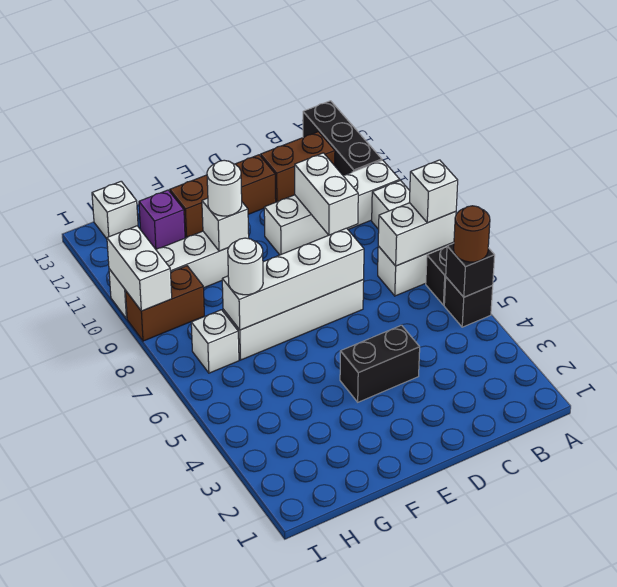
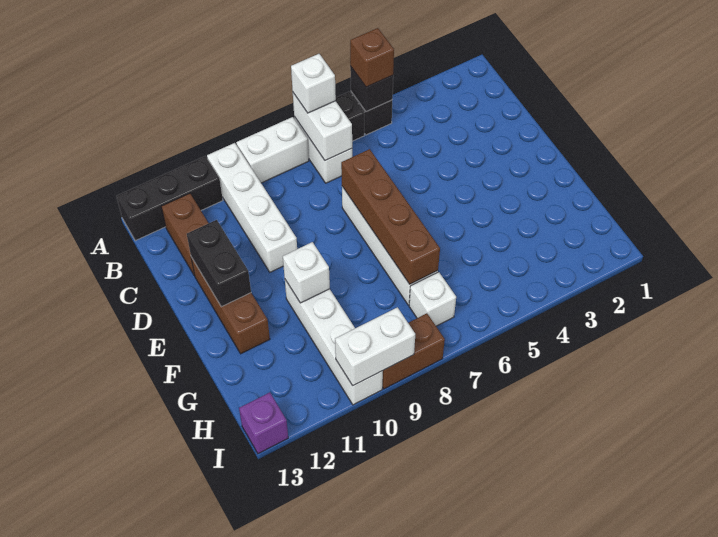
brown round brick A5 level 3 -> brown brick A5 level 3
white brick C9:C10 level 2 -> none
black brick D4:E4 level 1 -> black brick D12:E12 level 2
white brick D7:G7 level 2 -> brown brick D7:G7 level 2
white round brick F10 level 3 -> none
white round brick G7 level 3 -> none
purple brick G12 level 1 -> purple brick I13 level 1
brown brick H9:I9 level 1 -> brown brick I8:I9 level 1
white brick H13 level 1 -> none

